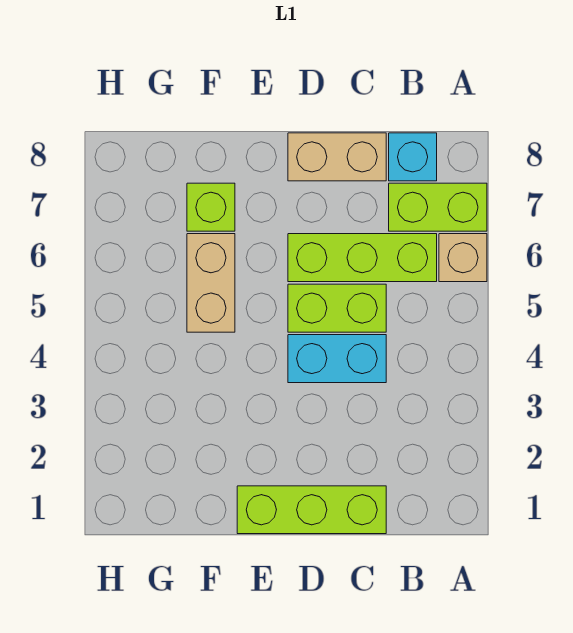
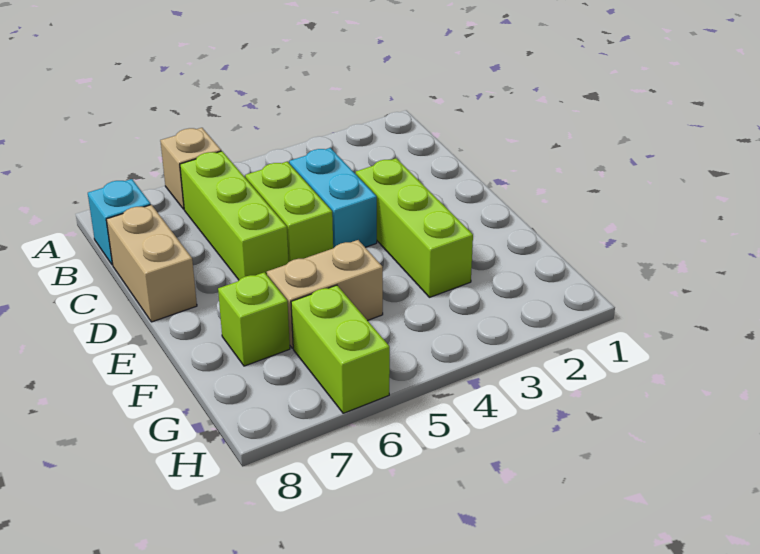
lime brick A7:B7 level 1 -> lime brick G6:H6 level 1
lime brick C1:E1 level 1 -> lime brick D3:F3 level 1

